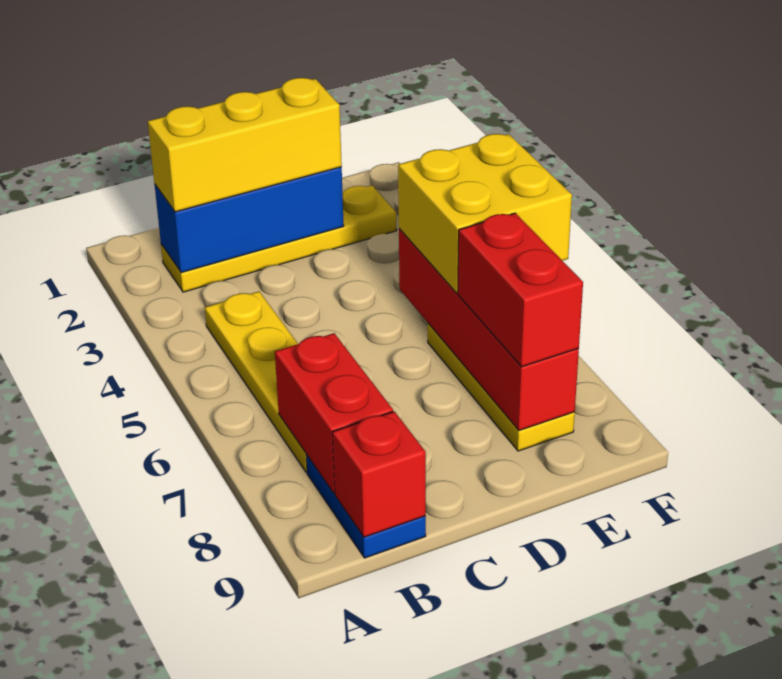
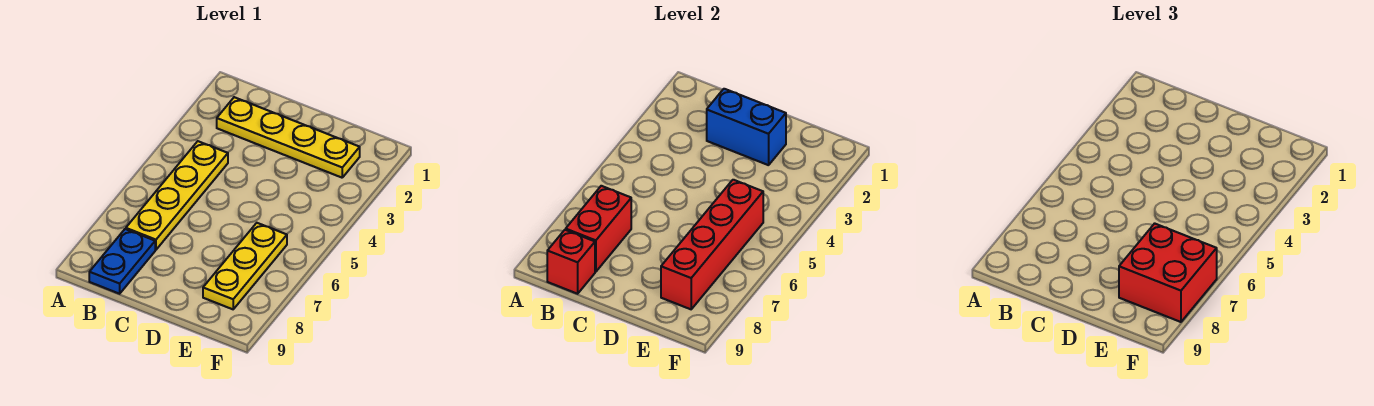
blue brick B2:D2 level 2 -> blue brick C2:D2 level 2
yellow brick B2:D2 level 3 -> none
yellow brick E5:F6 level 3 -> none
red brick E7:E8 level 3 -> red brick E7:F8 level 3

